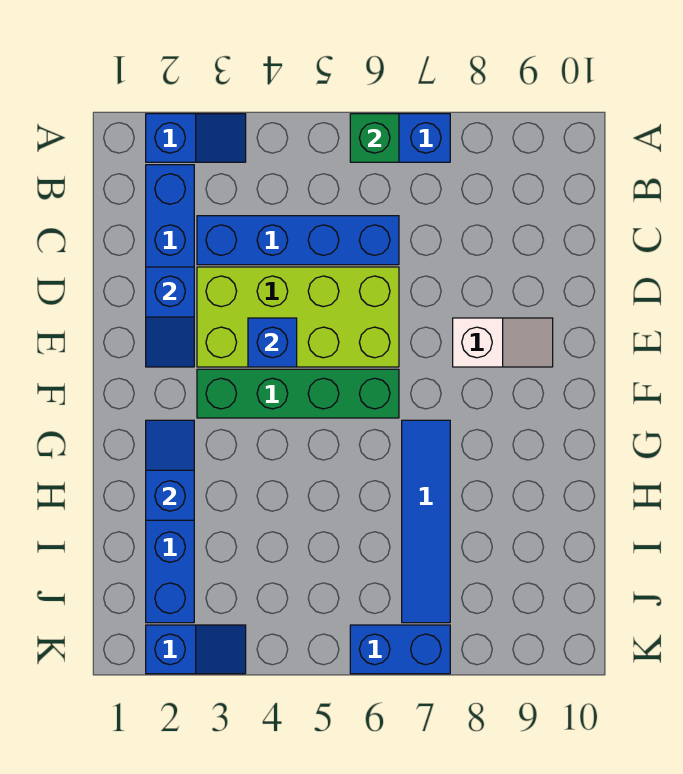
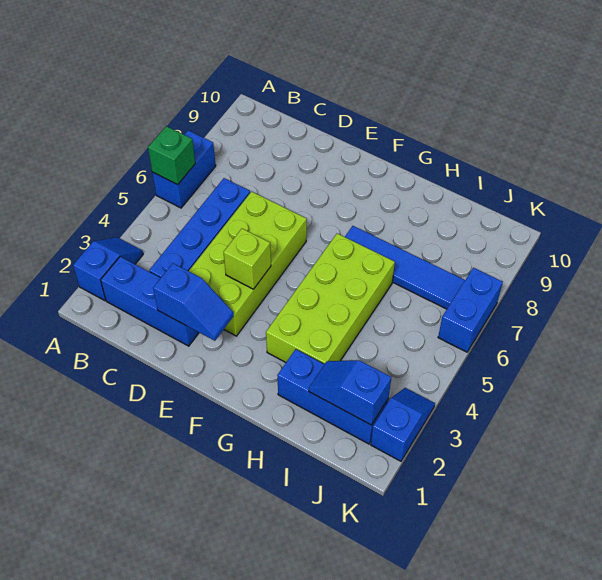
blue brick E4 level 2 -> lime brick E4 level 2
white slope E8:E9 level 1 top 8 -> none
green brick F3:F6 level 1 -> none
blue slope G2:H2 level 2 top H -> blue slope I2:J2 level 2 top J
none -> lime brick G3:H6 level 1

